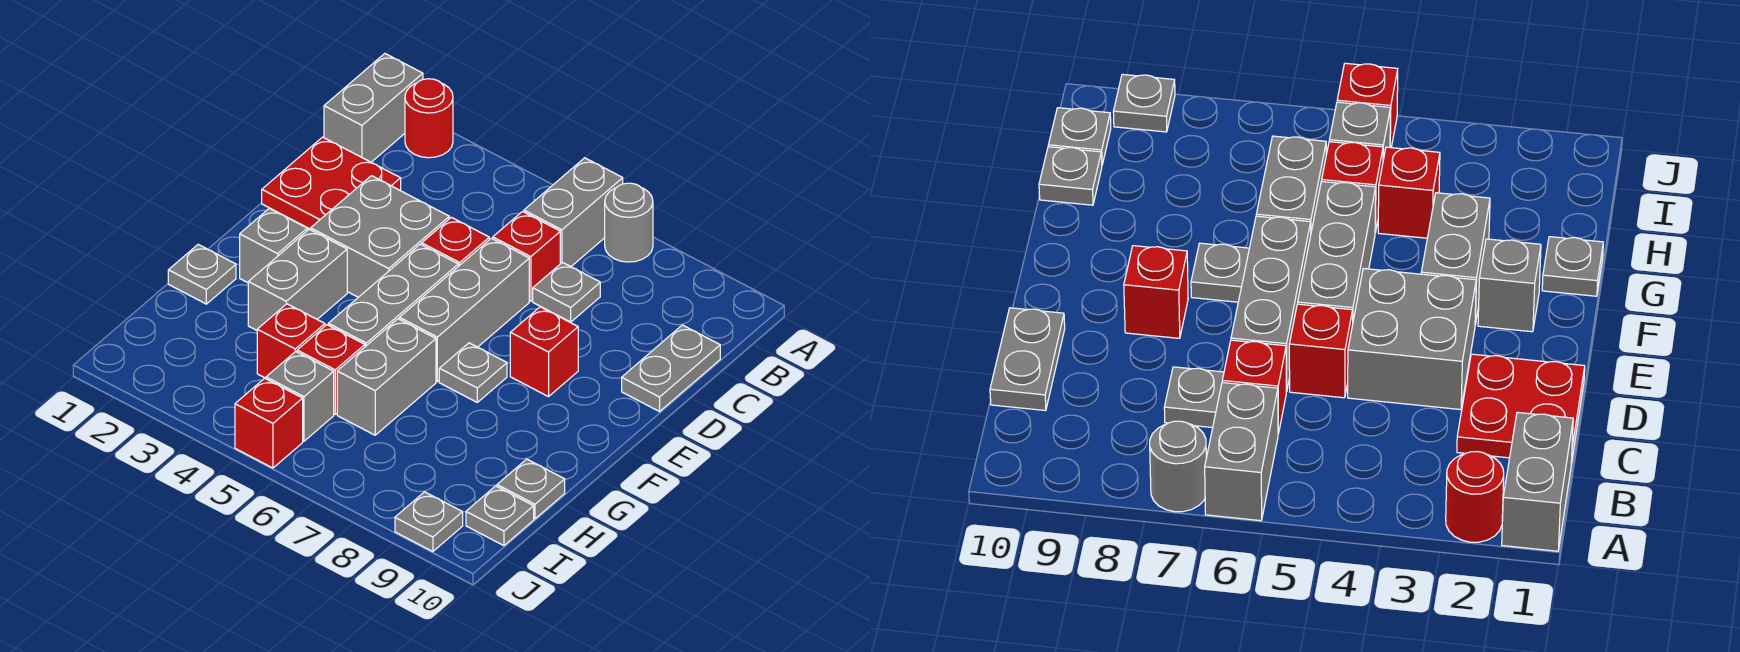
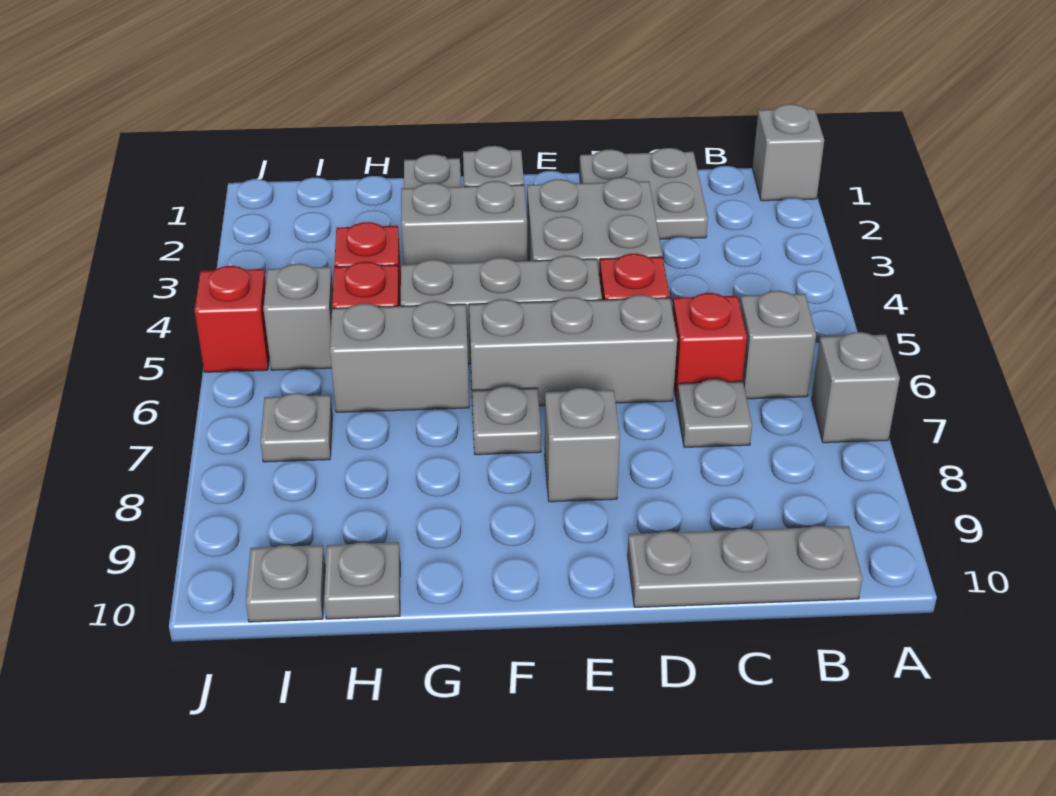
grey brick A1:B1 level 1 -> grey brick A1 level 1
red round brick A2 level 1 -> none
grey brick A6:B6 level 1 -> grey brick B6 level 1
grey round brick A7 level 1 -> grey brick A7 level 1
red plate C1:D2 level 1 -> grey plate C1:D2 level 1
grey plate C10:D10 level 1 -> grey plate B10:D10 level 1
red brick E8 level 1 -> grey brick E8 level 1
grey plate J9 level 1 -> grey plate I7 level 1

